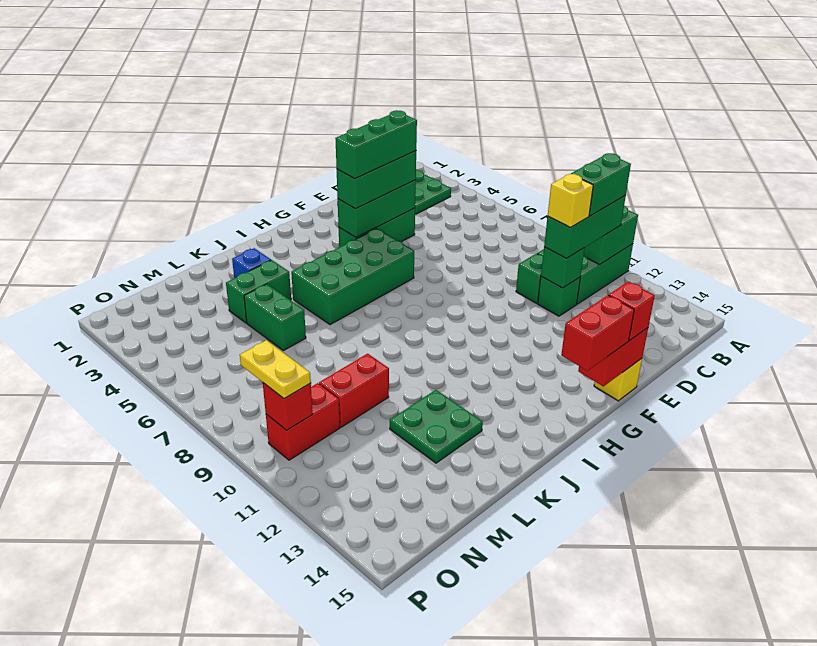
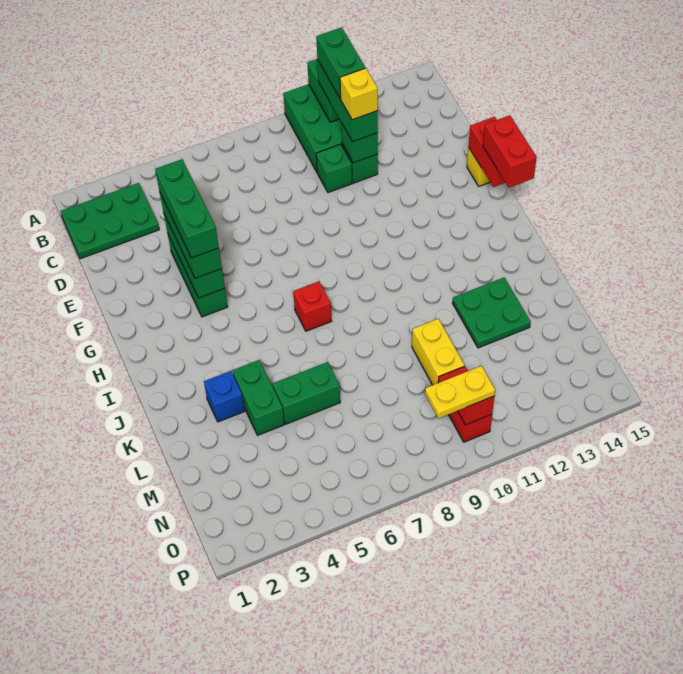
red brick F15 level 3 -> red brick I7 level 1
green brick G5:J6 level 1 -> none
red brick L10:M10 level 1 -> yellow brick L10:M10 level 1

